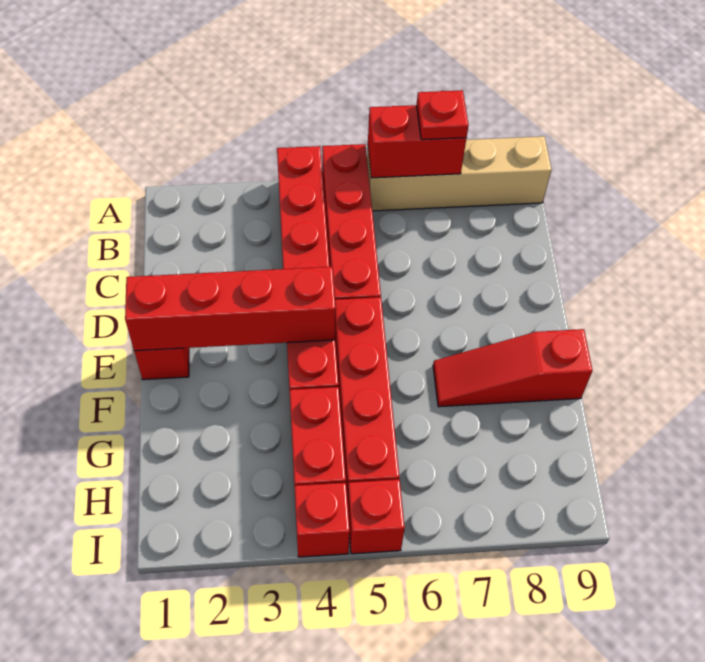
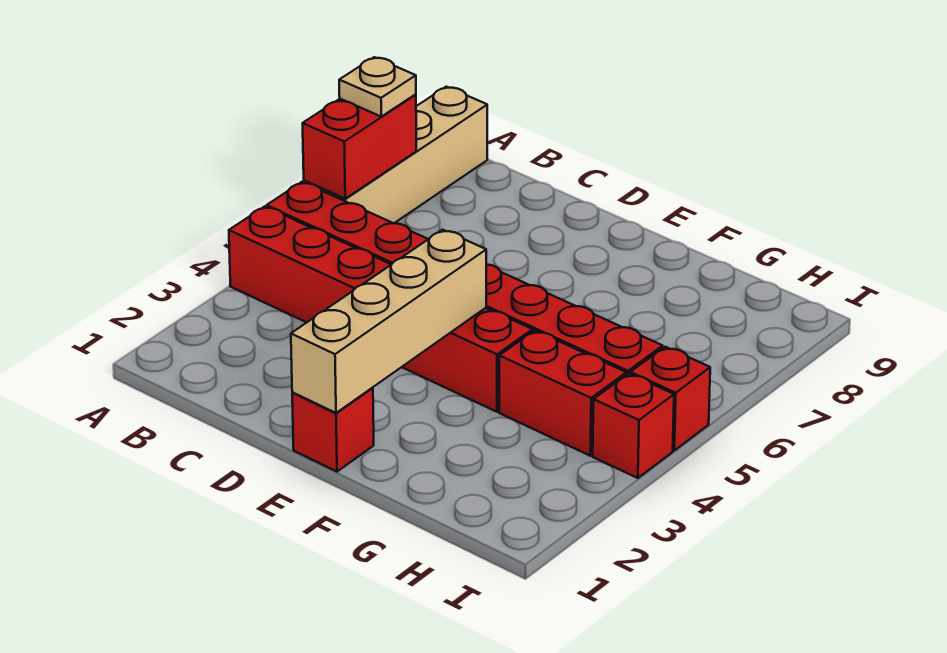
red plate A7 level 3 -> tan plate A7 level 3
red brick E1:E4 level 2 -> tan brick E1:E4 level 2
red slope F7:F9 level 1 top 9 -> none

